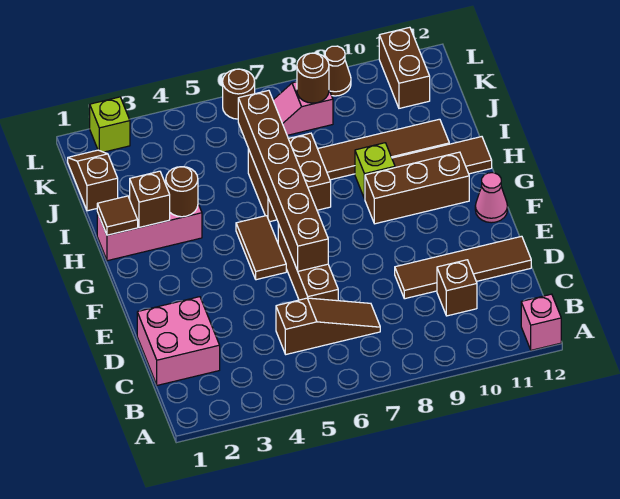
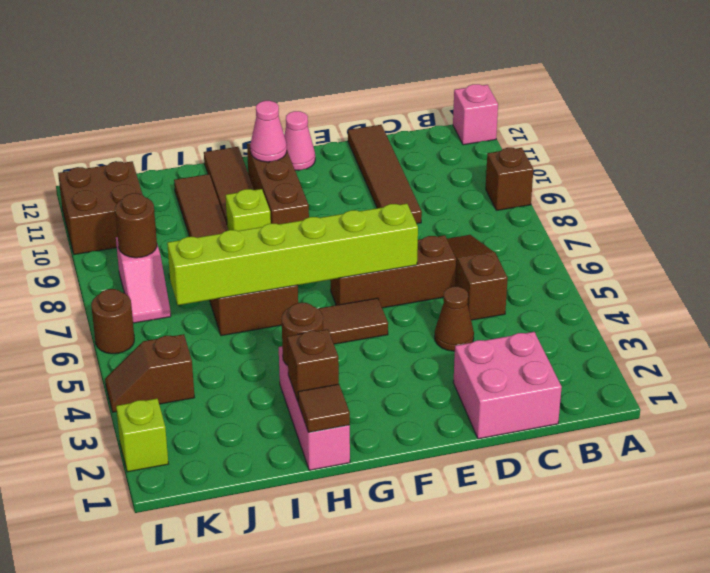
brown brick C10 level 1 -> brown brick A9 level 1
brown brick E6:J6 level 2 -> lime brick E6:J6 level 2
none -> pink cone G11 level 2
brown slope J1:K1 level 1 top J -> brown slope K4:L4 level 1 top K
brown brick K11:L11 level 1 -> brown brick K10:L11 level 1
brown cone L9 level 1 -> brown cone D4 level 1

